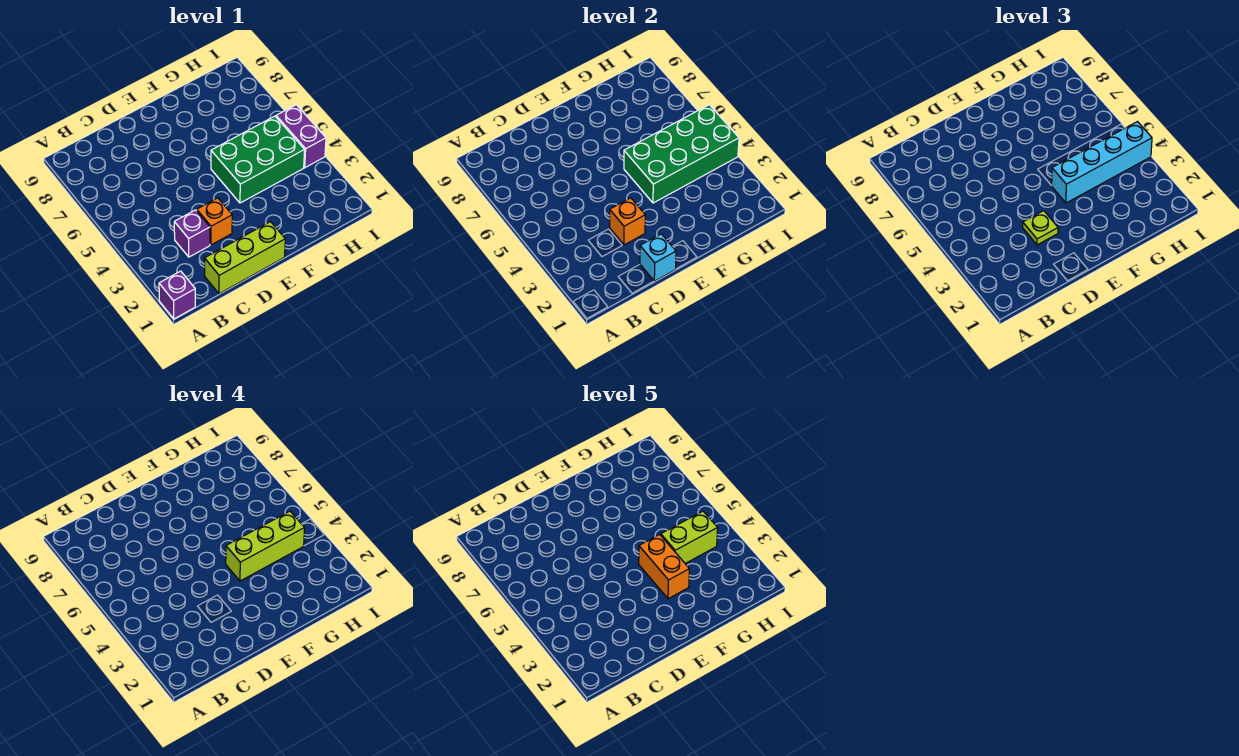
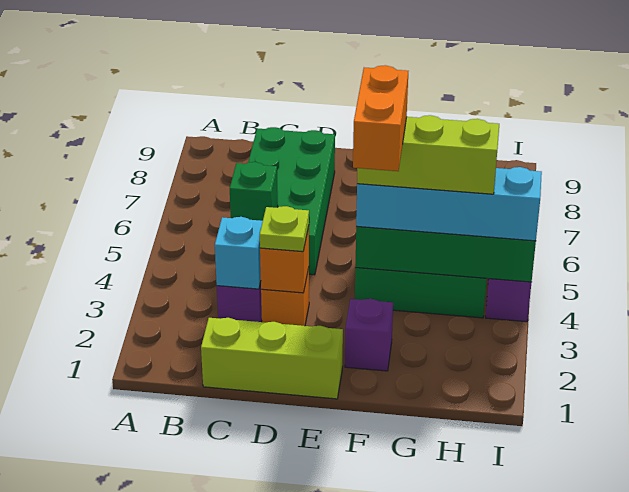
purple brick A1 level 1 -> purple brick F2 level 1
none -> green brick C5:D8 level 1
none -> green brick C5 level 2
cyan brick D1 level 2 -> cyan brick C3 level 2
lime brick G4:H4 level 5 -> none

